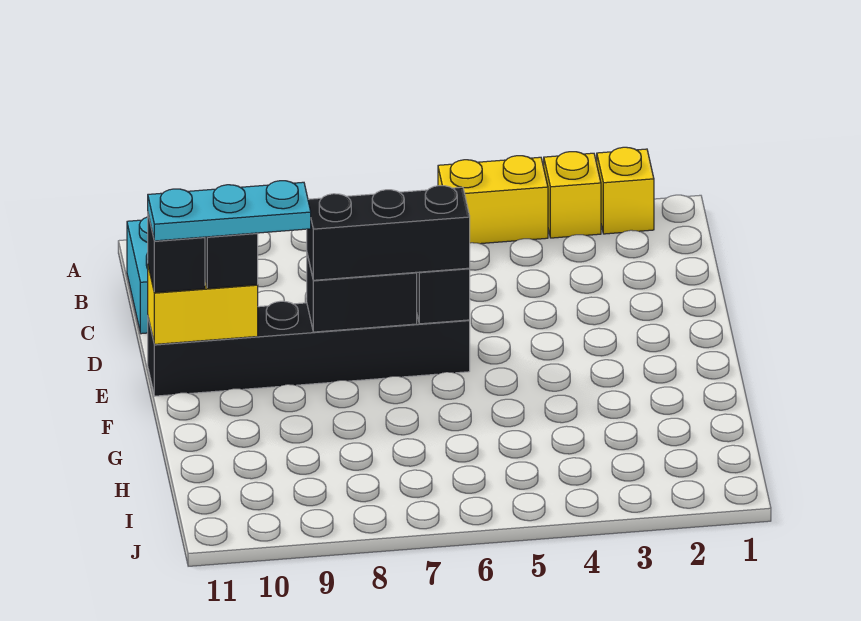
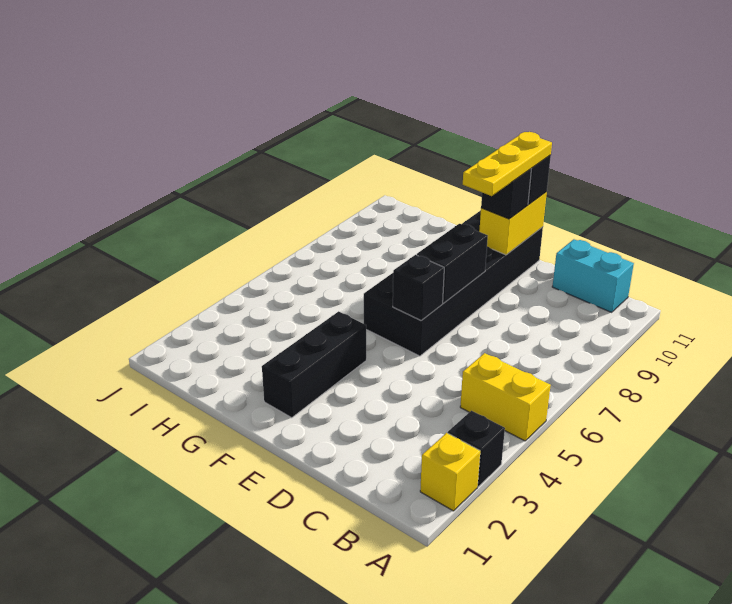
yellow brick A3 level 1 -> black brick A3 level 1
yellow brick A4:A5 level 1 -> yellow brick A5:B5 level 1
black brick E6:E11 level 1 -> black brick E6:F11 level 1
black brick E6:E8 level 3 -> black brick F2:F4 level 1
cyan plate E9:E11 level 4 -> yellow plate E9:E11 level 4

